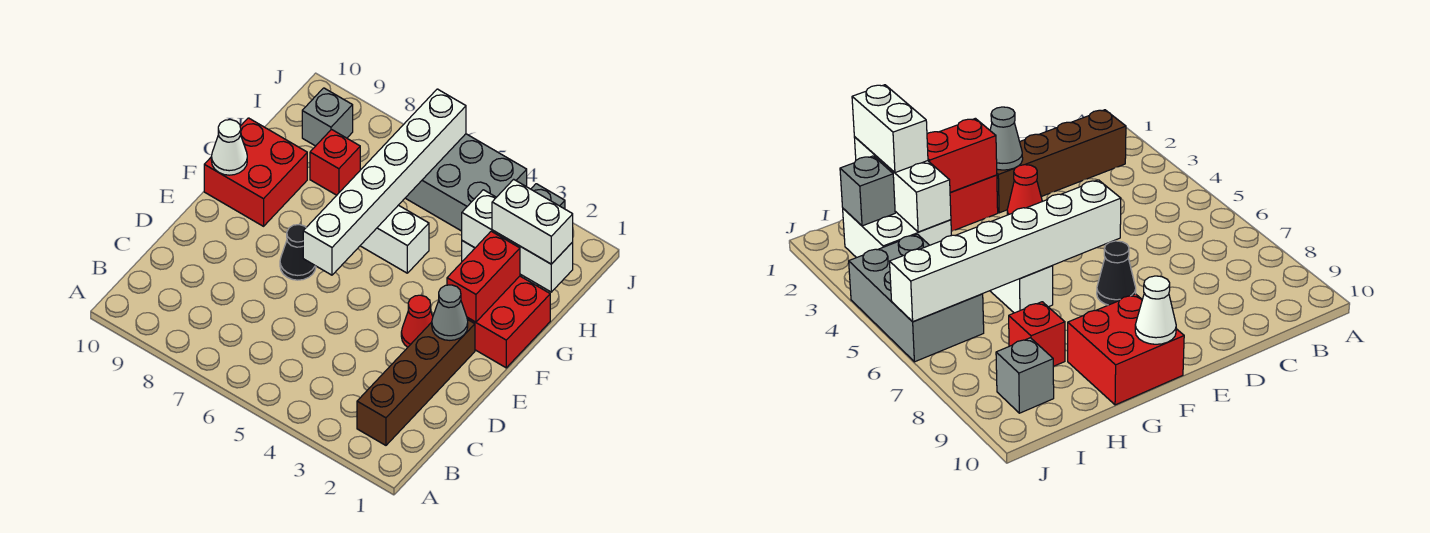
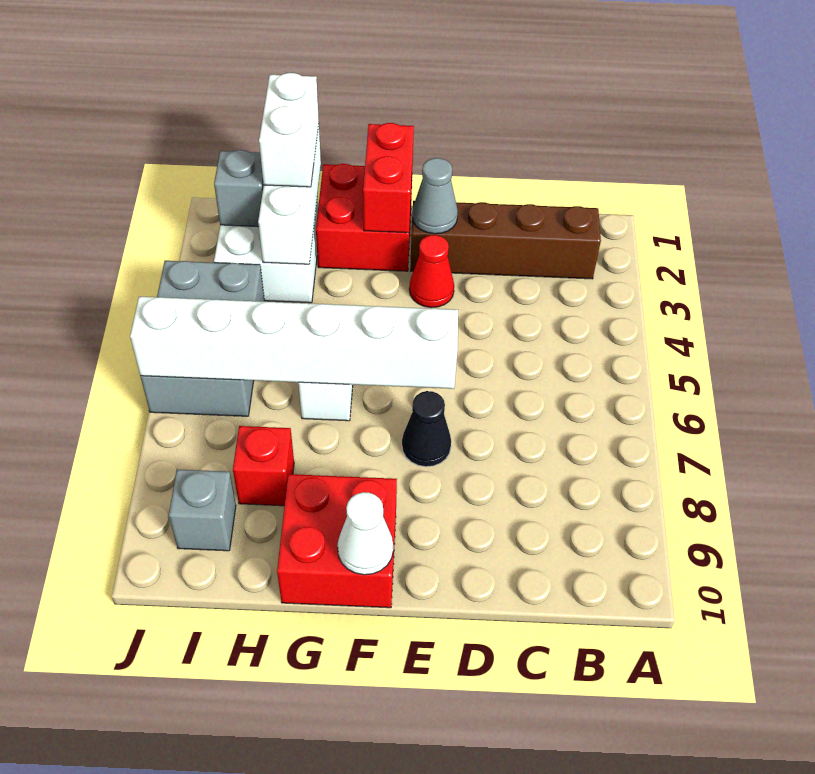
red brick F2:G2 level 2 -> red brick F1:F2 level 2

